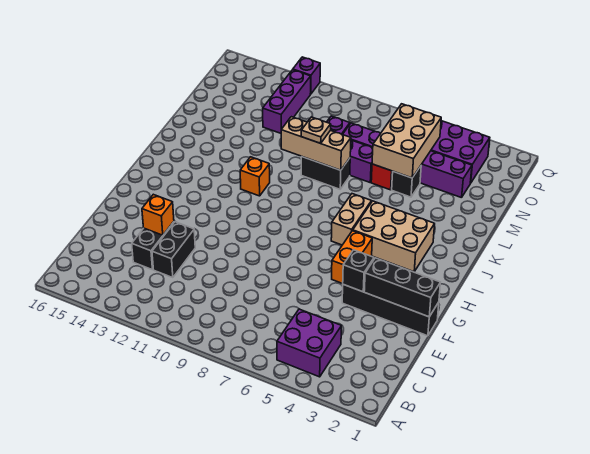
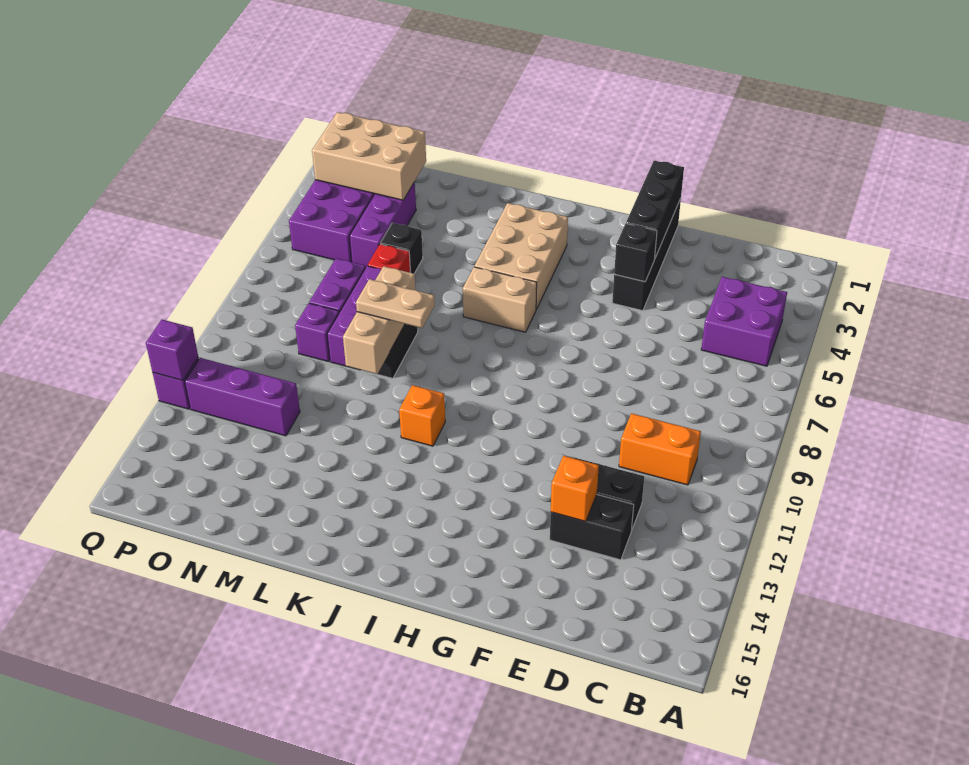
orange brick G5:H5 level 1 -> orange brick C10:D10 level 1
tan plate L9 level 3 -> tan plate K9:L9 level 3
tan brick M5:O6 level 2 -> tan brick N2:P3 level 2
none -> purple brick Q12 level 2

